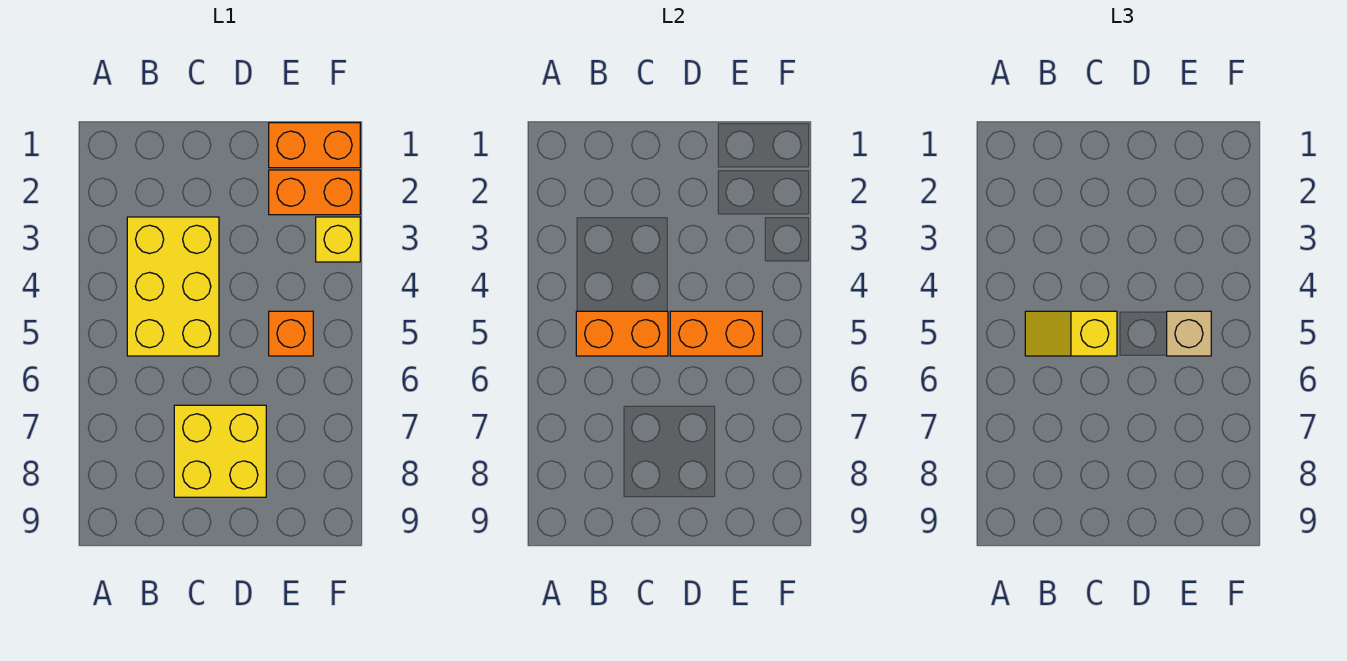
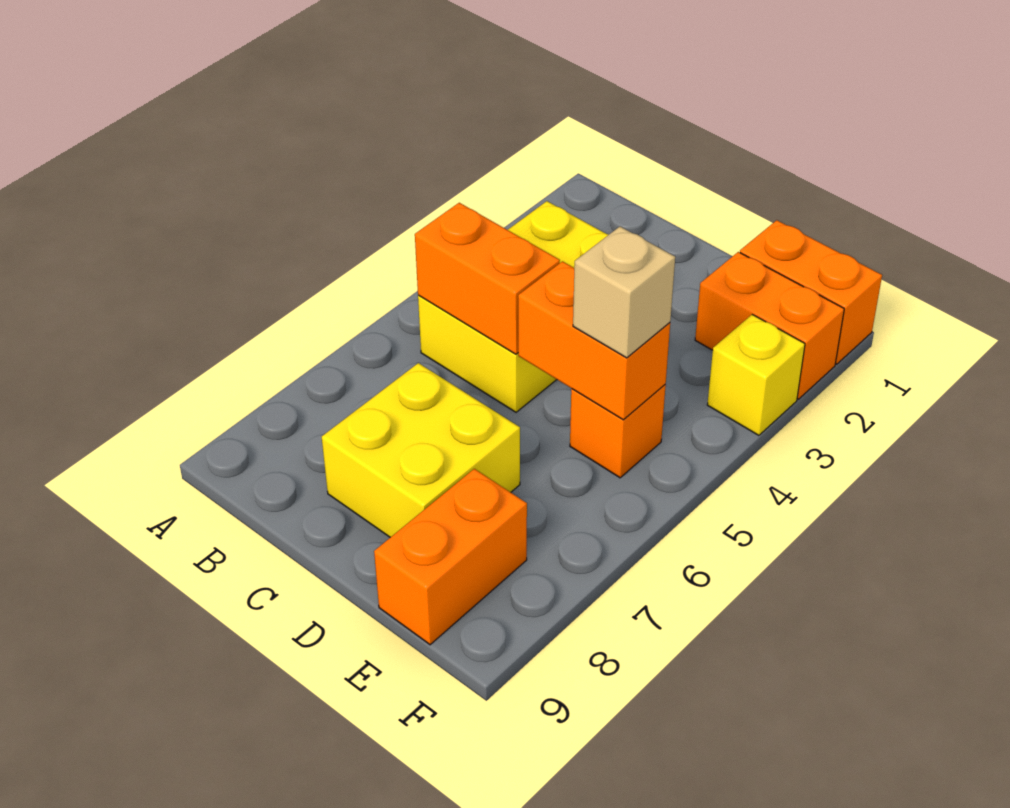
yellow slope B5:C5 level 3 top C -> none
none -> orange brick E8:E9 level 1

